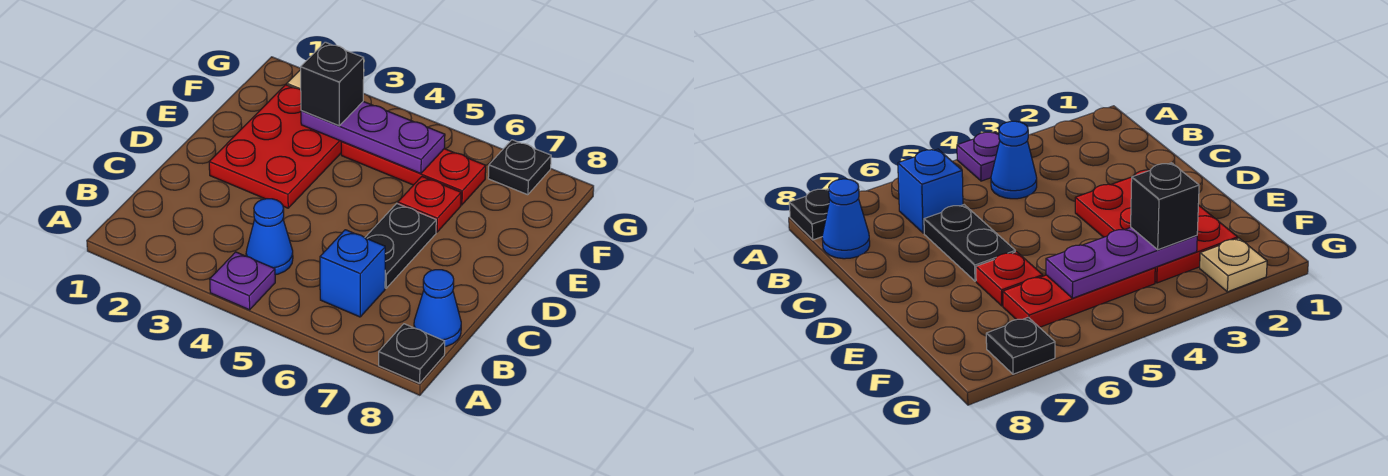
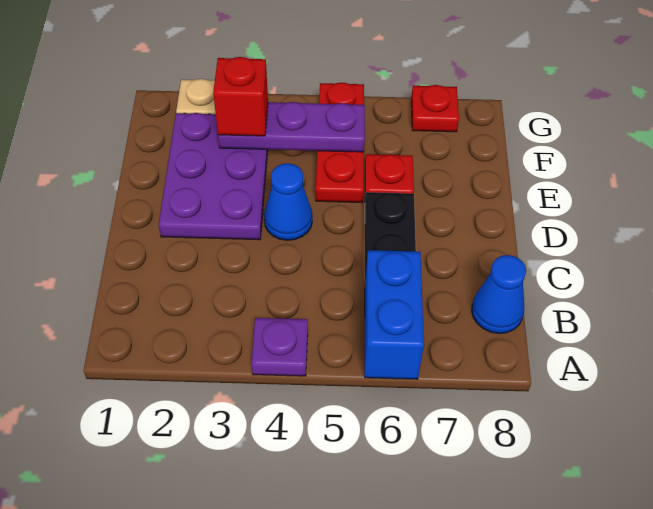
black plate A8 level 1 -> none
blue cone B4 level 1 -> blue cone D4 level 1
blue brick B6 level 1 -> blue brick A6:B6 level 1
red plate D2:F3 level 1 -> purple plate D2:F3 level 1
black brick F3 level 3 -> red brick F3 level 3
red plate F4:F6 level 1 -> red plate E5:G5 level 1
black plate G7 level 1 -> red plate G7 level 1

